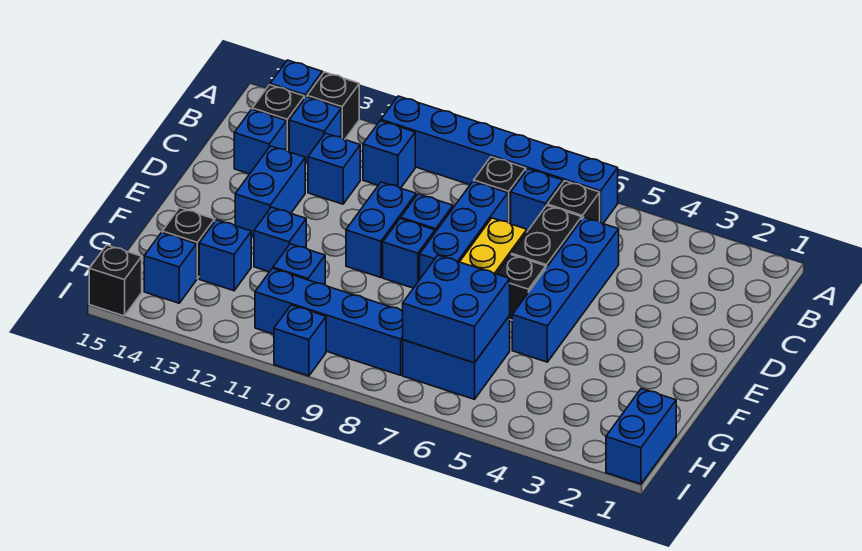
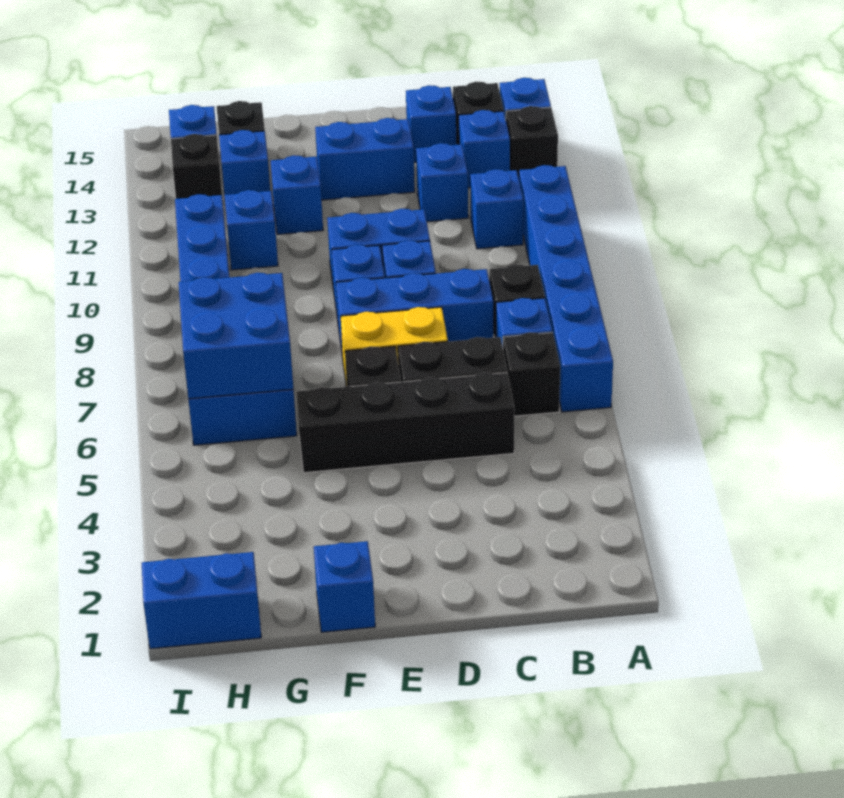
blue brick C5:F5 level 1 -> black brick C5:F5 level 1
blue brick I10 level 1 -> blue brick F1 level 1
black brick I15 level 1 -> black brick H13 level 1

